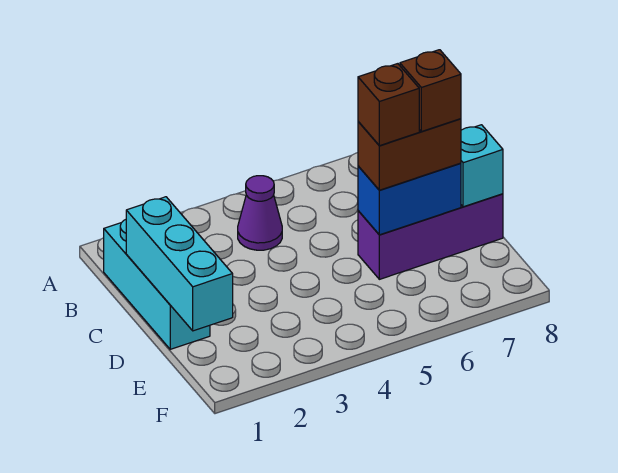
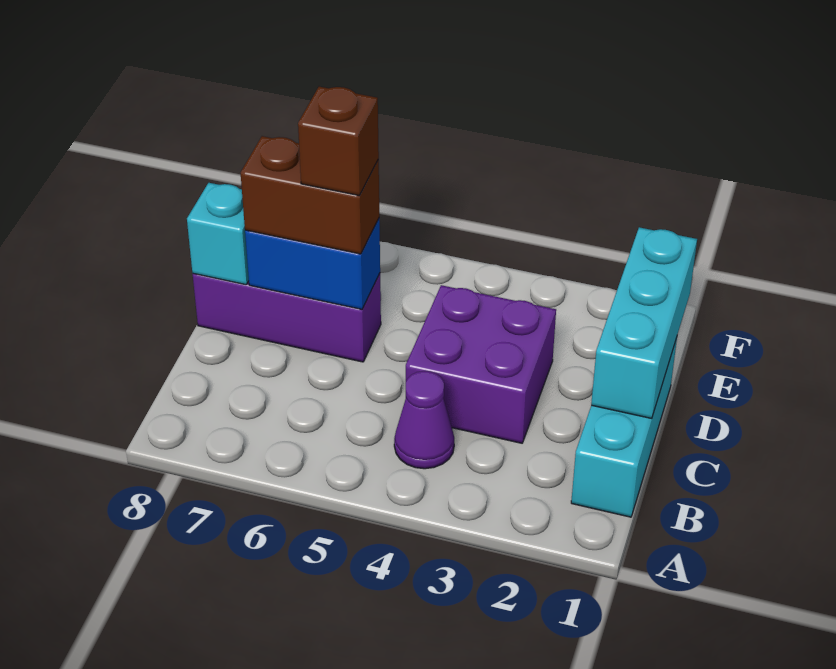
none -> purple brick C3:D4 level 1
brown brick D7 level 4 -> none

